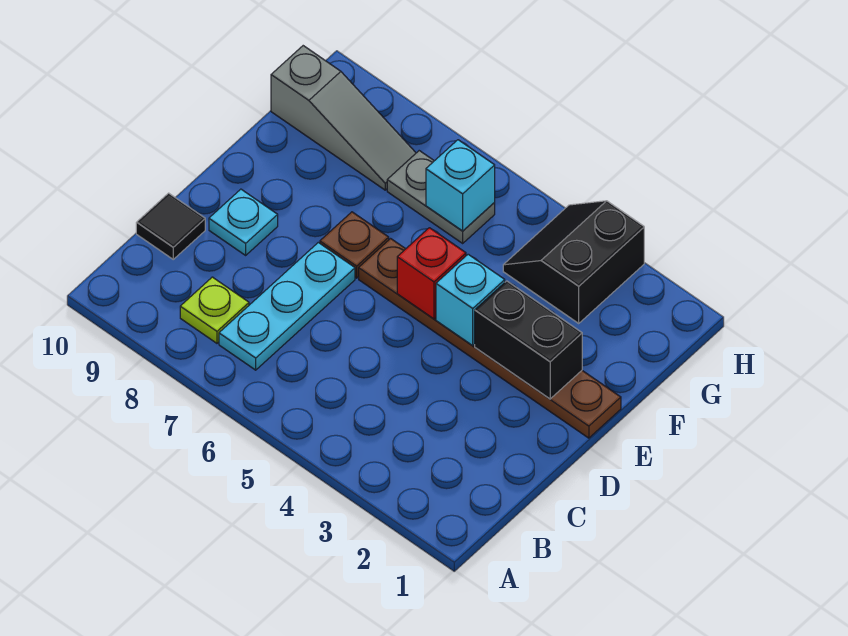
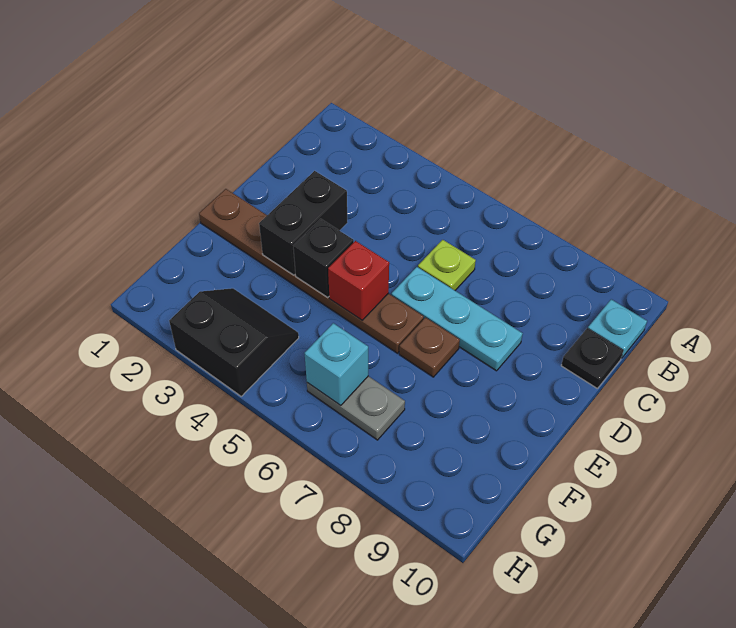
cyan plate B7:D7 level 1 -> cyan plate D6:D8 level 1
lime plate B8 level 1 -> lime plate C6 level 1
black tile C10 level 1 -> black plate C10 level 1
cyan plate D9 level 1 -> cyan plate B10 level 1
black brick E2:E3 level 2 -> black brick D3:E3 level 2
cyan brick E4 level 2 -> black brick E4 level 2
black slope G3:H4 level 1 top 3 -> black slope G3:H4 level 1 top H
grey slope G8:G10 level 1 top 10 -> none

